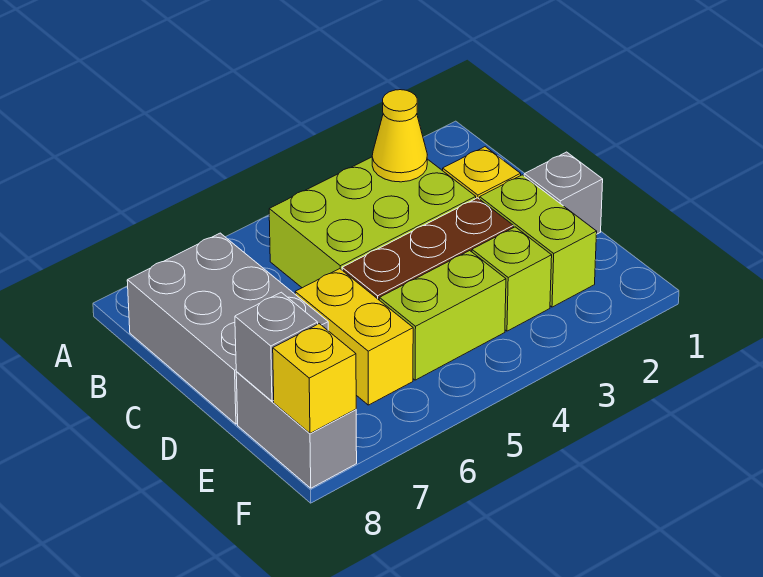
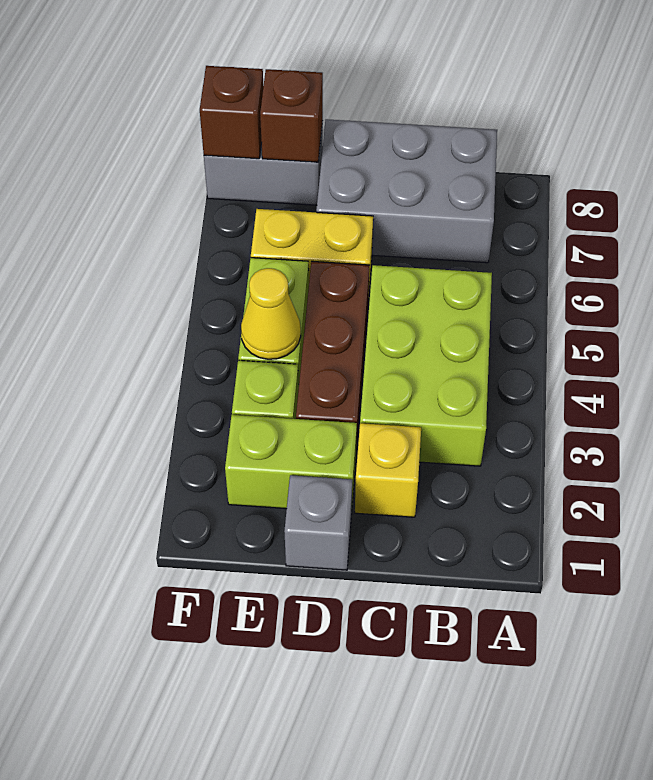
yellow cone B3 level 2 -> yellow cone E4 level 2
grey brick E8 level 2 -> brown brick E8 level 2
yellow brick F8 level 2 -> brown brick F8 level 2

